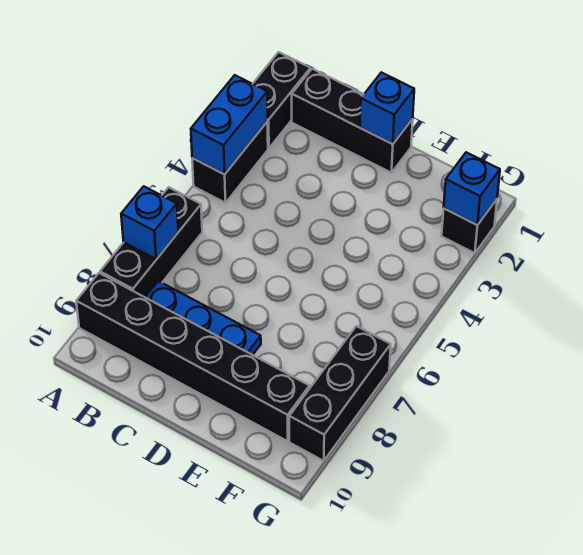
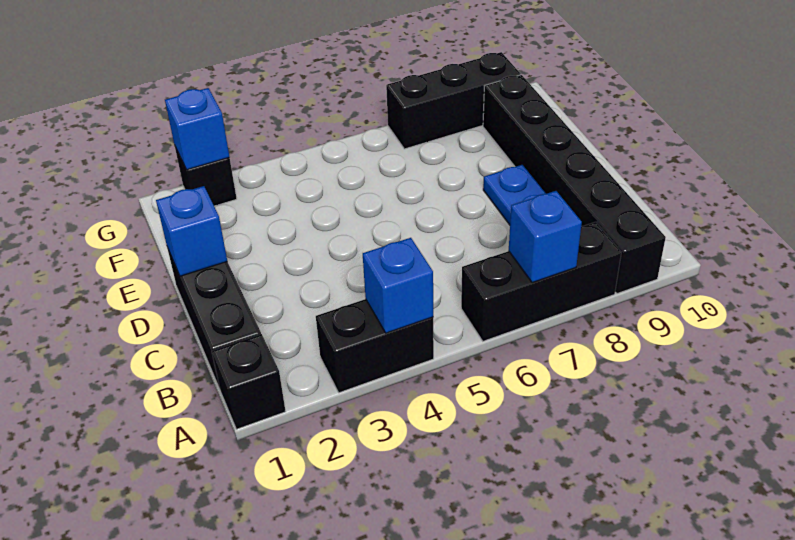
black brick A1:A2 level 1 -> black brick A1 level 1
blue brick A3:A4 level 2 -> blue brick A4 level 2

